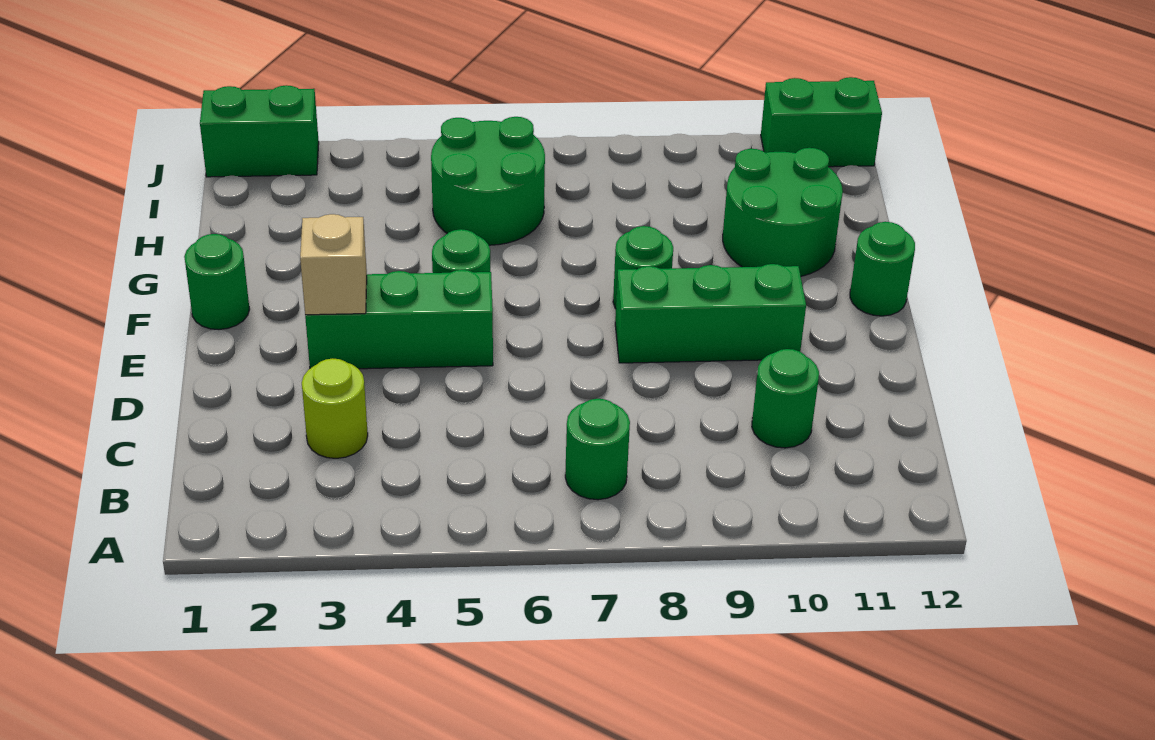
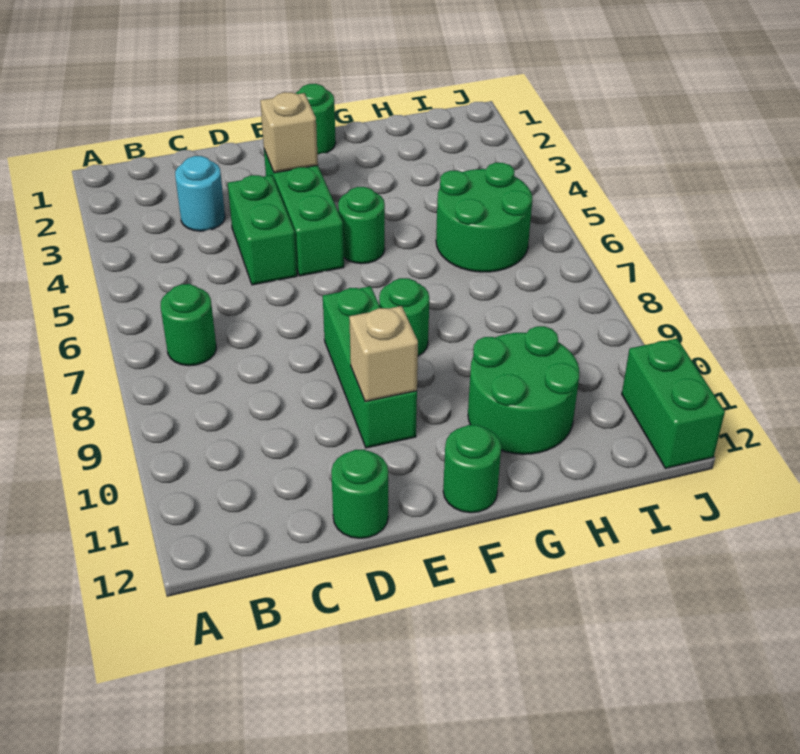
lime round brick C3 level 1 -> cyan round brick C3 level 1
green round brick C10 level 1 -> green round brick D12 level 1
none -> tan brick E10 level 2
green brick J1:J2 level 1 -> green brick D4:D5 level 1

